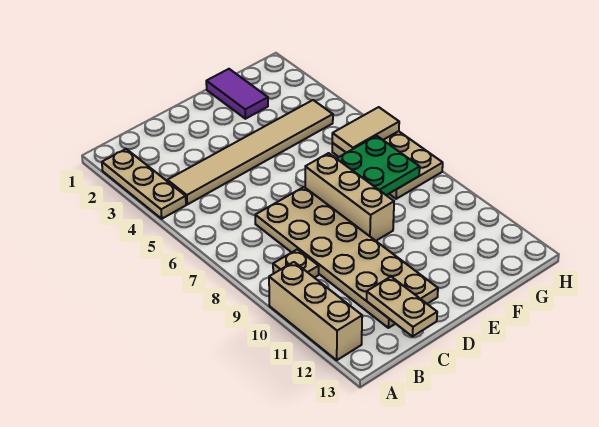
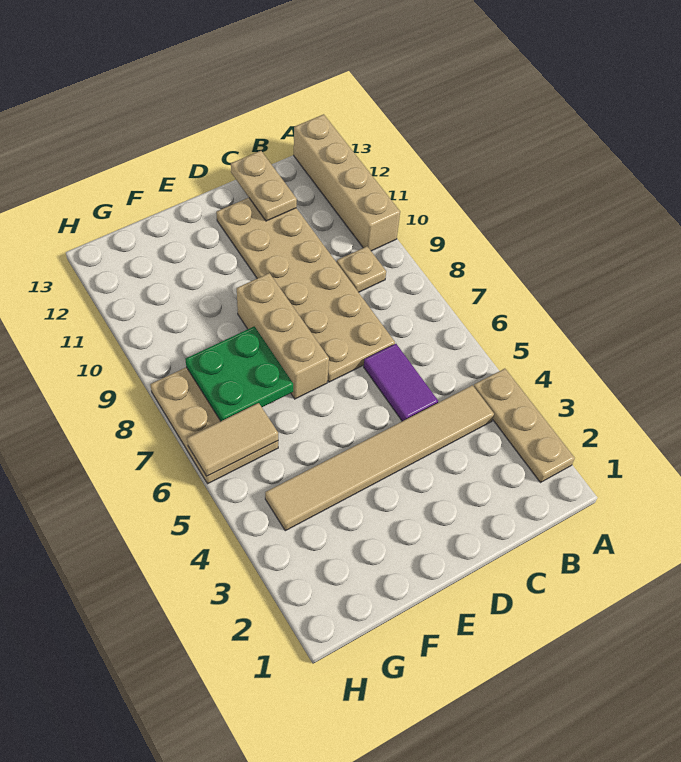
tan brick A10:A12 level 1 -> tan brick A10:A13 level 1
purple tile F1:F2 level 1 -> purple tile C5:C6 level 1

